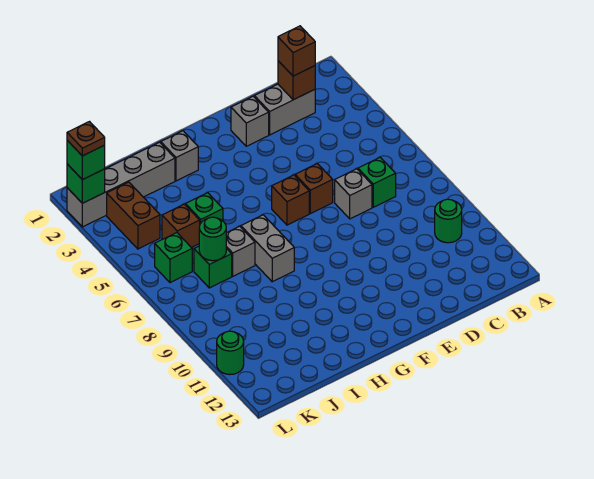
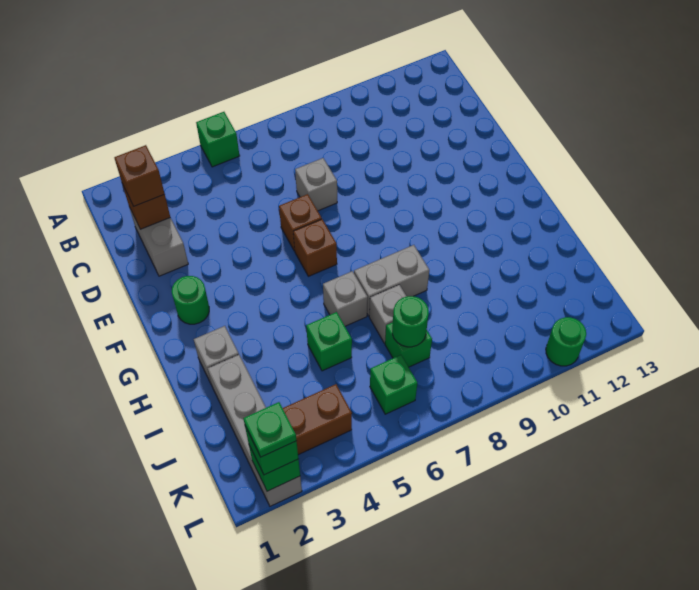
green round brick B10 level 1 -> green round brick F2 level 1
green brick C7 level 1 -> green brick A5 level 1
grey brick E2 level 1 -> grey brick H6 level 1
brown brick J5 level 1 -> none
brown plate L2 level 4 -> green plate L2 level 4

